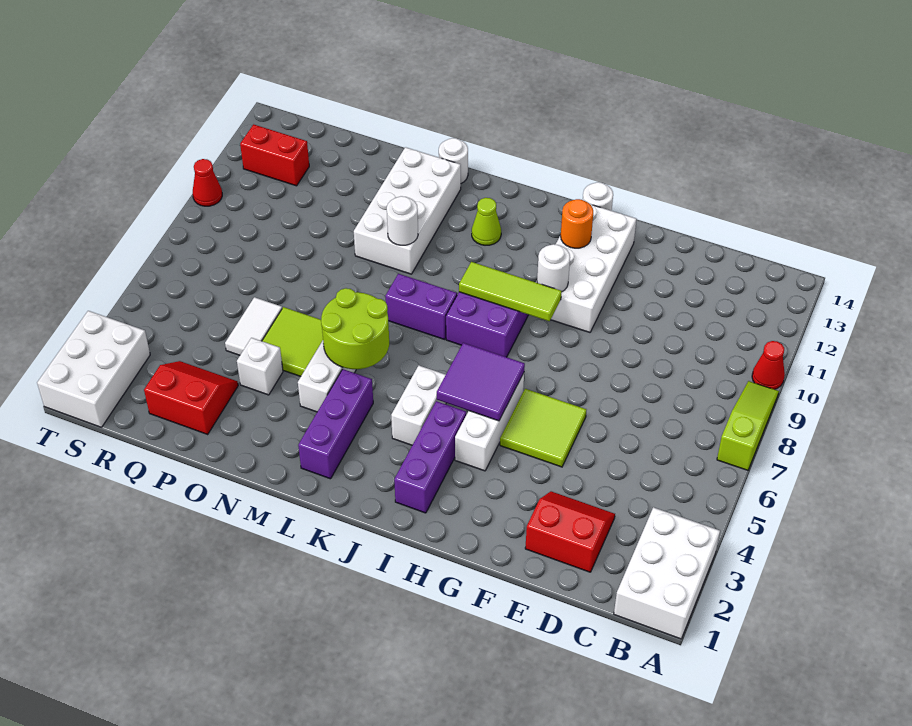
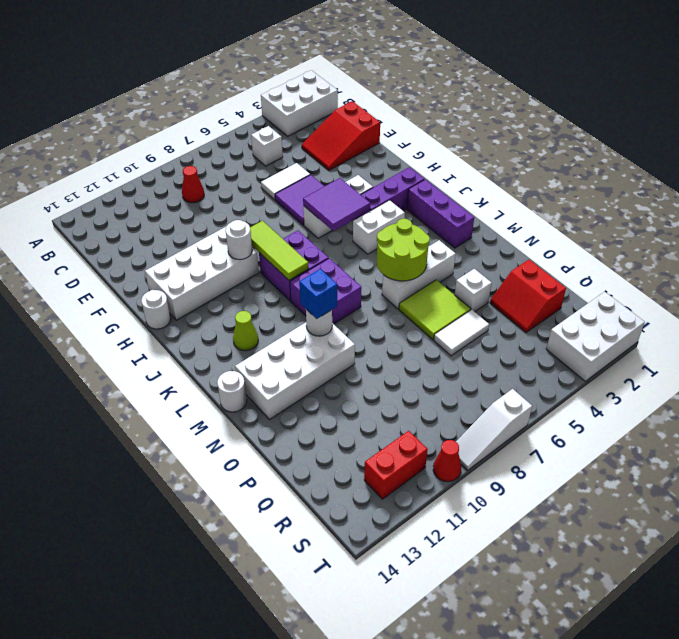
lime slope A7:A9 level 1 top 7 -> none
red cone A10 level 1 -> red cone C9 level 1
none -> white brick C5 level 1
red slope D2:E3 level 1 top 2 -> red slope D1:E3 level 1 top 1
none -> white tile E5:E6 level 1
lime tile F5:G6 level 1 -> purple tile F5:G6 level 1
orange round brick H12 level 2 -> none
purple brick K8:L8 level 1 -> purple brick K8:L9 level 1
purple brick L2:L4 level 1 -> purple brick J2:L2 level 1
none -> blue brick M10 level 3
red brick R12:S12 level 1 -> red brick S11:S12 level 1
none -> white slope T7:T9 level 1 top 7

